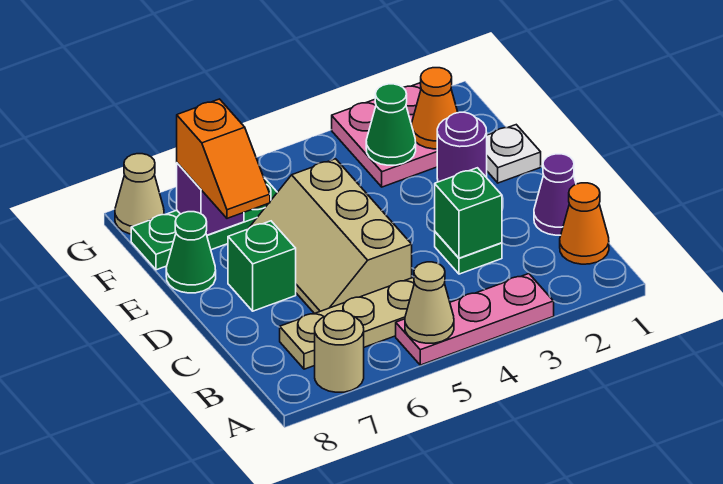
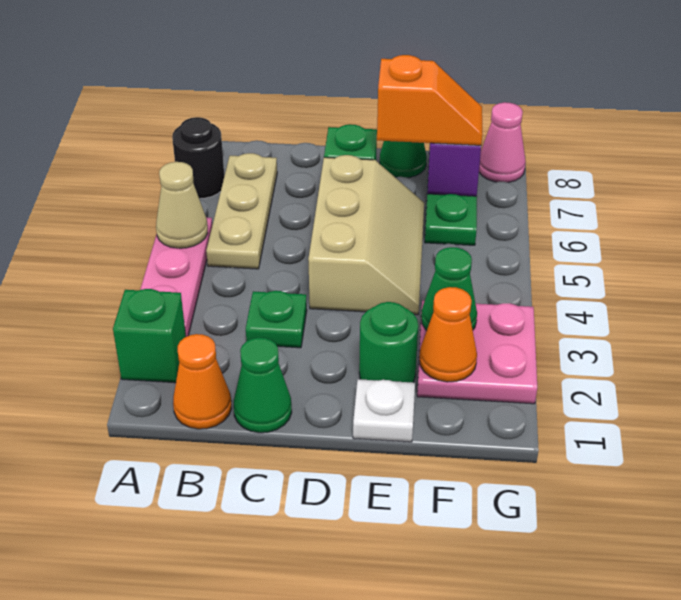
tan round brick A7 level 1 -> black round brick A7 level 1
purple cone C1 level 1 -> green cone C1 level 1
green brick C3 level 2 -> green brick A2 level 1
tan slope C5:E6 level 1 top 5 -> tan slope D4:E6 level 1 top D
purple round brick E2 level 1 -> green round brick E2 level 1
orange slope E7:F7 level 3 top F -> orange slope E7:F7 level 3 top E
tan cone G8 level 1 -> pink cone G8 level 1

